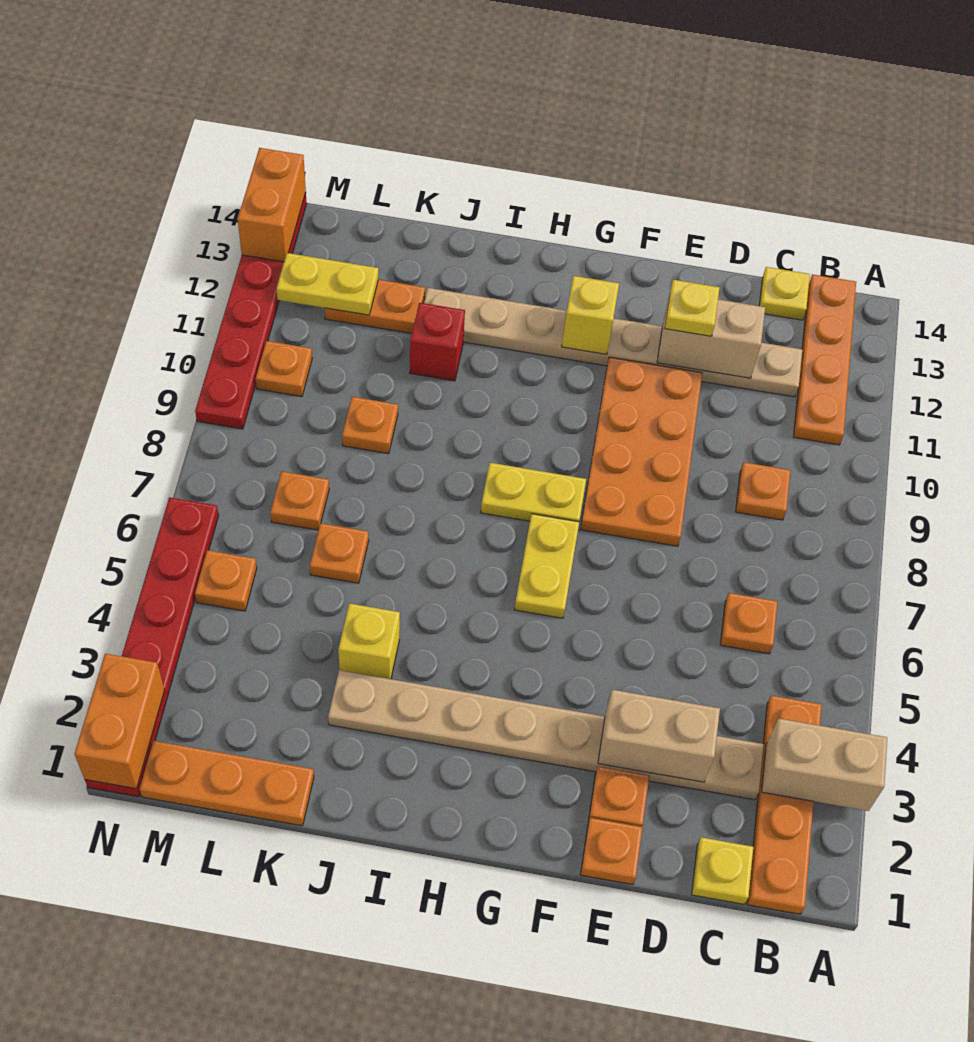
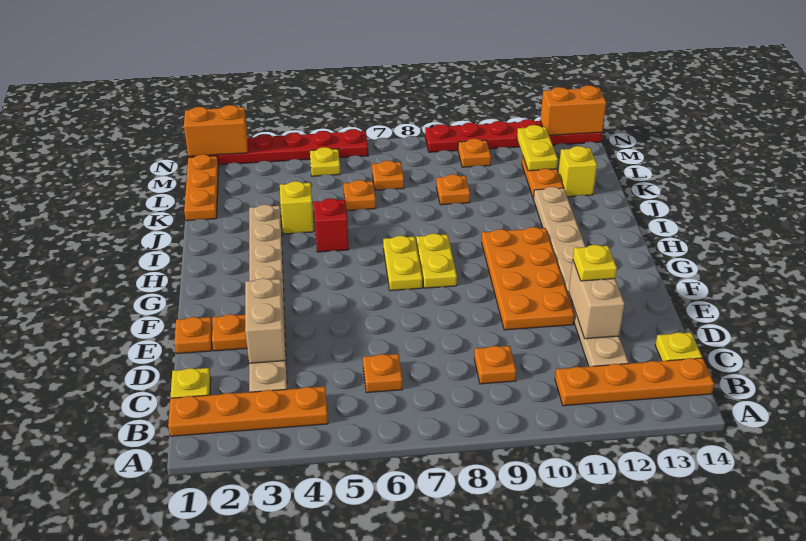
tan brick A3:B3 level 2 -> none
orange plate E8:F11 level 1 -> orange plate E10:H11 level 1
yellow plate G6:G7 level 1 -> yellow plate G7:H7 level 1
yellow brick G12 level 2 -> yellow brick K13 level 1
red brick J11 level 1 -> red brick I5 level 1
orange plate M5 level 1 -> yellow plate M5 level 1

